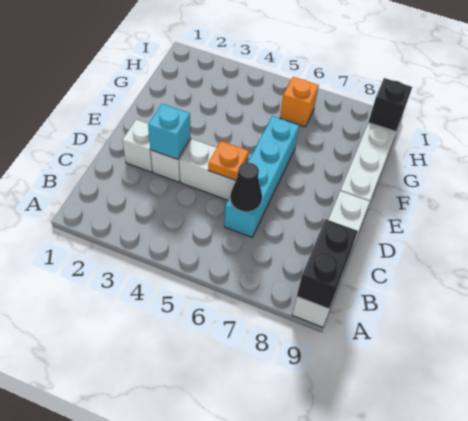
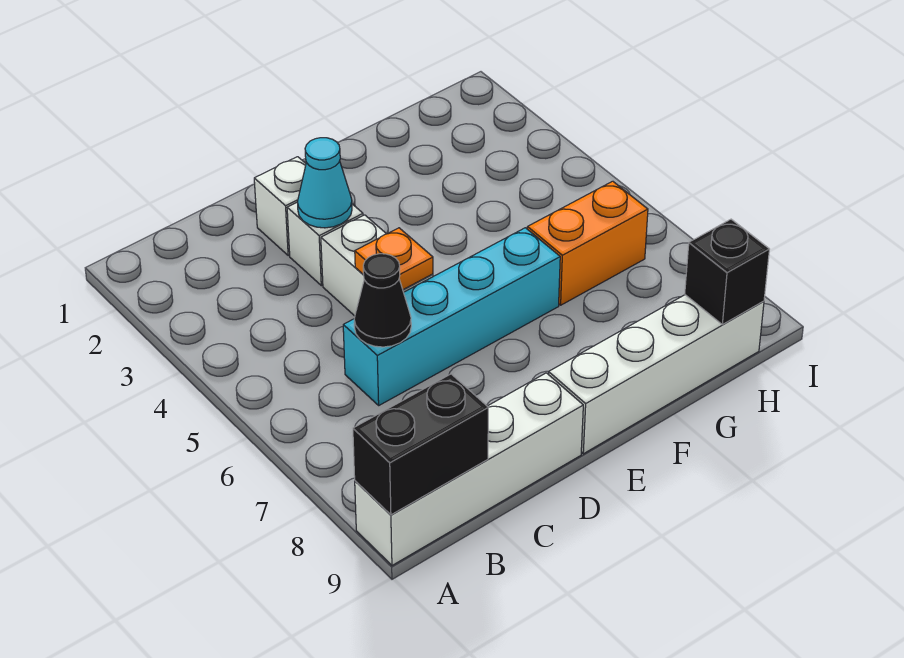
cyan brick D3 level 2 -> cyan cone D3 level 2
orange brick H6 level 1 -> orange brick G6:H6 level 1

